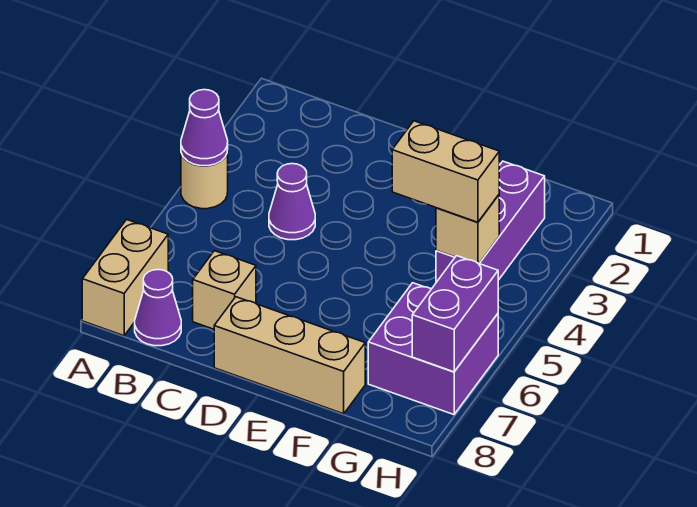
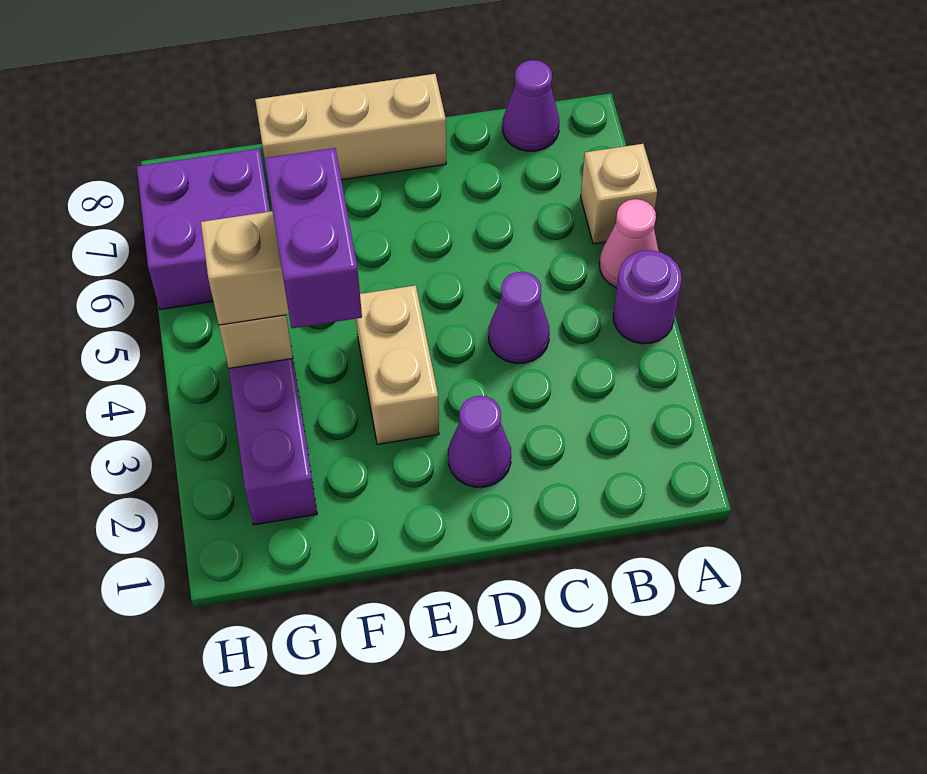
tan round brick A4 level 1 -> purple round brick A4 level 1
purple cone A4 level 2 -> purple cone D2 level 1
none -> pink cone A5 level 1
tan brick A7:A8 level 1 -> tan brick E3:E4 level 1
tan brick C7 level 1 -> tan brick A6 level 1
purple brick H6:H7 level 2 -> purple brick F3:F4 level 4

